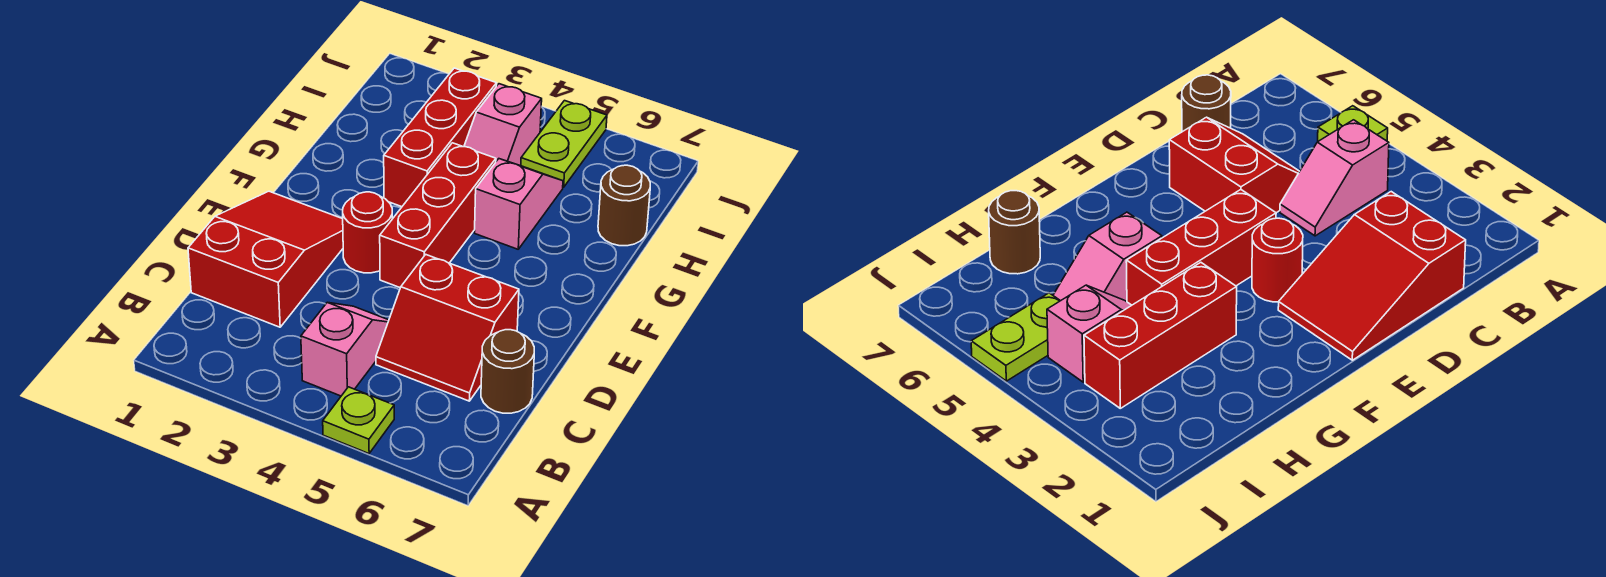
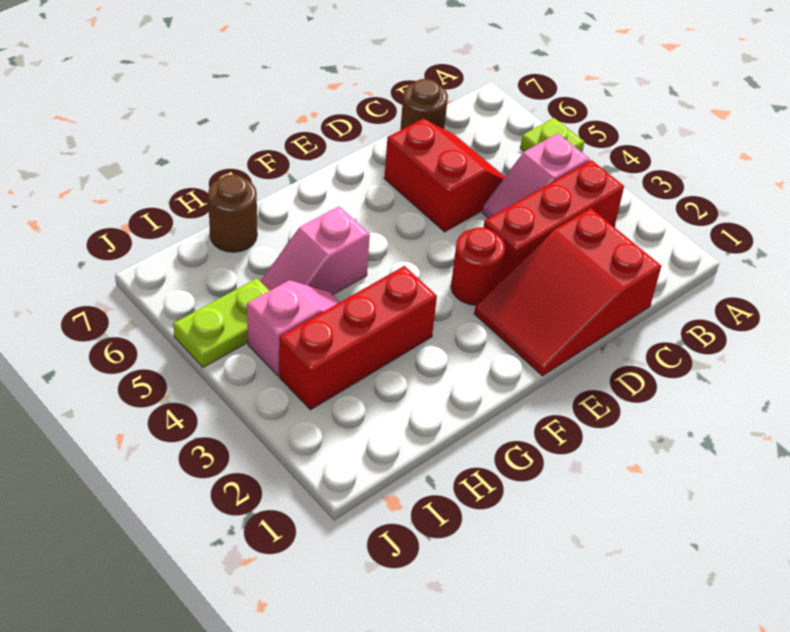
red brick E4:G4 level 1 -> red brick B3:D3 level 1

